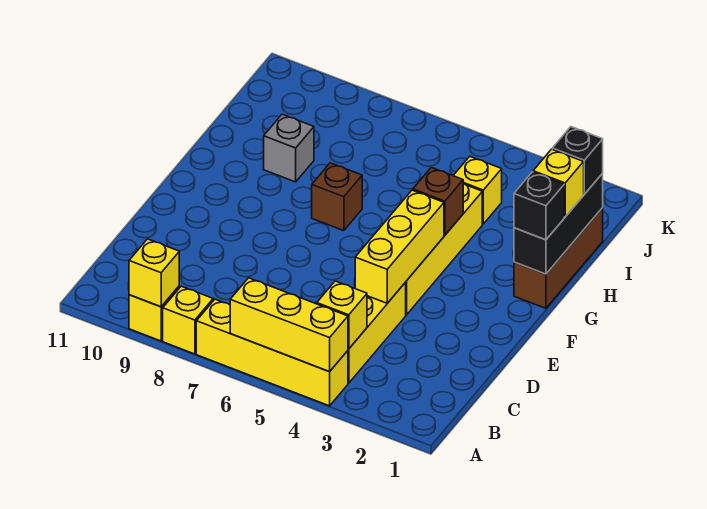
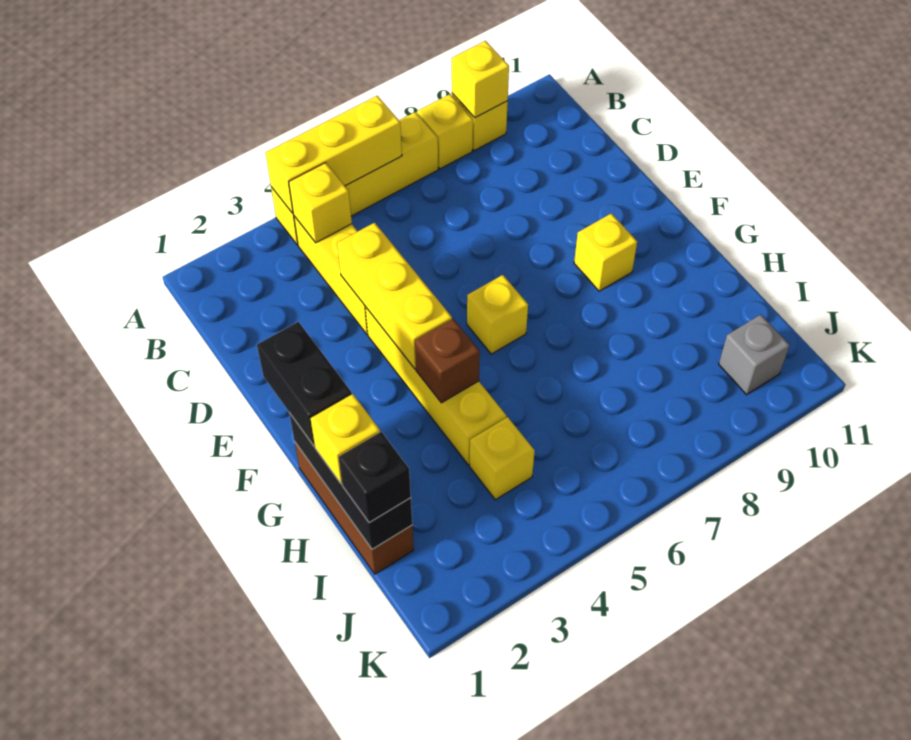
none -> yellow brick F6 level 1
none -> yellow brick F9 level 1
black brick G1 level 3 -> black brick F1:G1 level 3
brown brick G7 level 1 -> none
grey brick H9 level 1 -> grey brick J10 level 1

